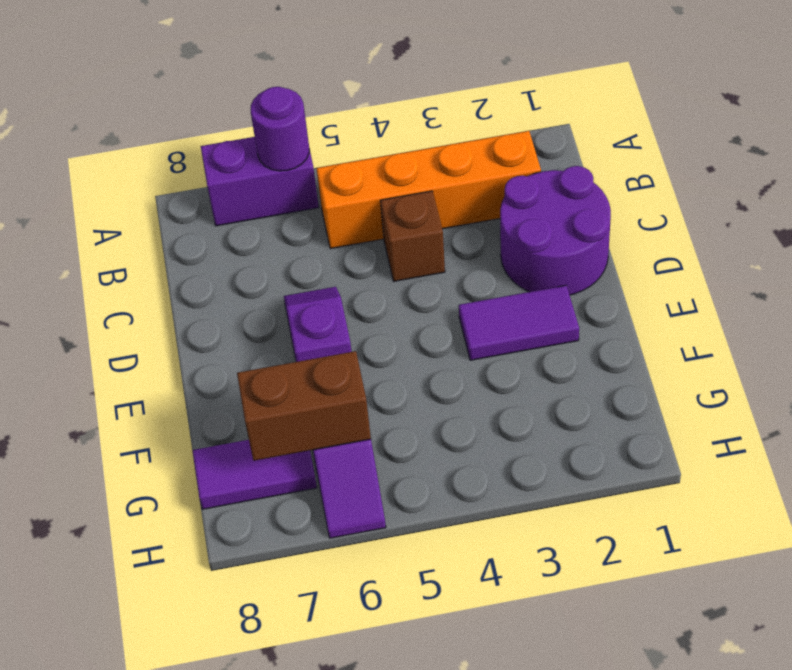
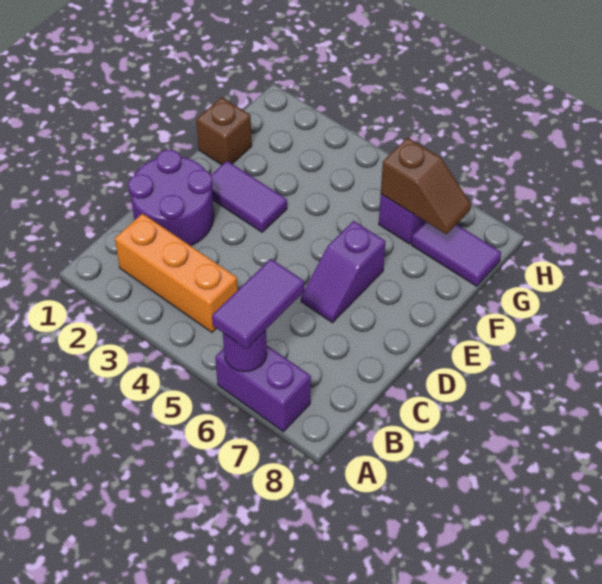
none -> purple tile A6:B6 level 3
orange brick B2:B5 level 1 -> orange brick B2:B4 level 1
brown brick C4 level 1 -> brown brick F1 level 1
brown brick G6:G7 level 2 -> brown slope G6:G7 level 2 top 6

